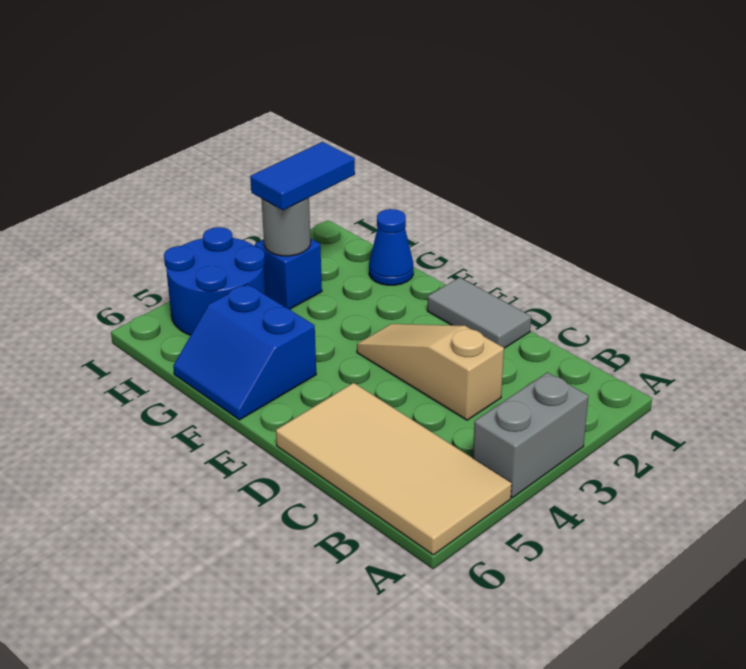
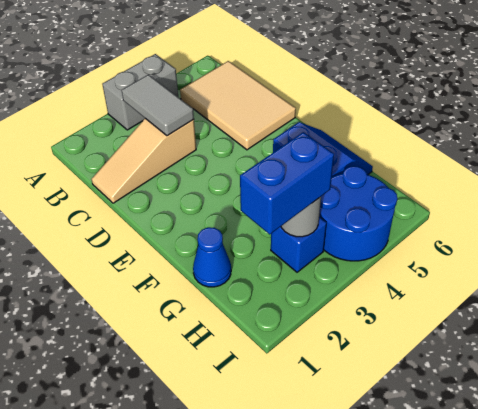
tan tile A5:D6 level 1 -> tan tile B5:D6 level 1
tan slope C3:E3 level 1 top C -> tan slope C1:C3 level 1 top 3
grey tile D1:E1 level 1 -> grey tile B3:C3 level 2
blue tile H2:H3 level 3 -> blue brick H2:H3 level 3

